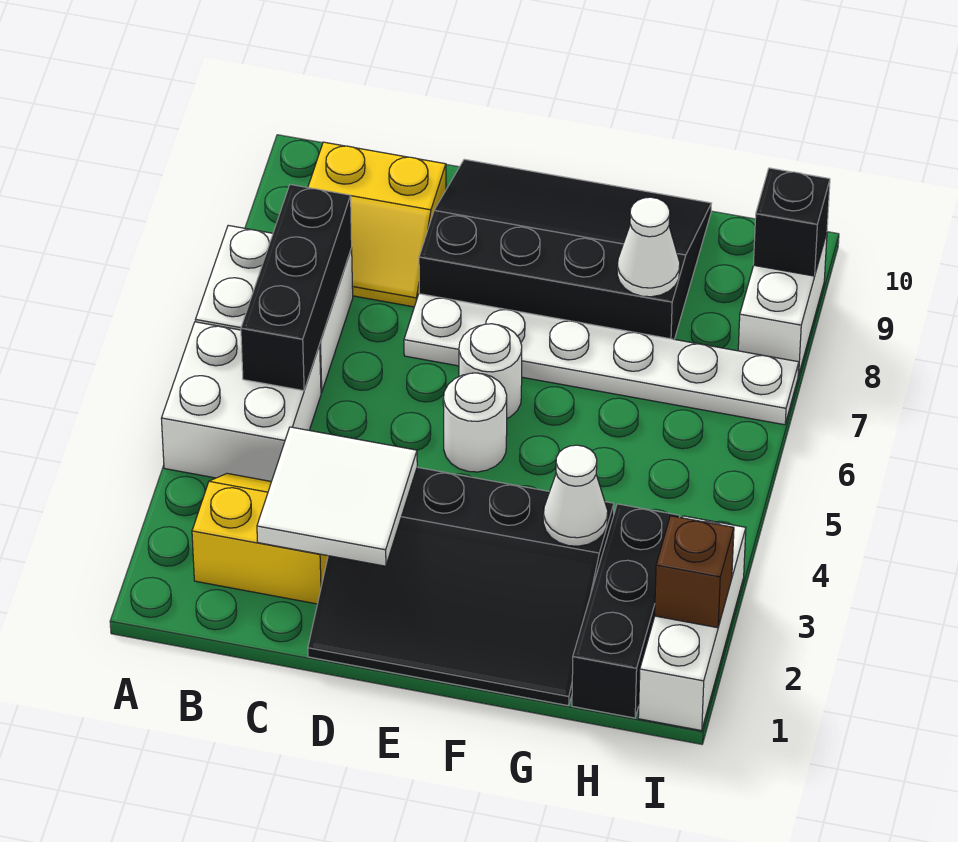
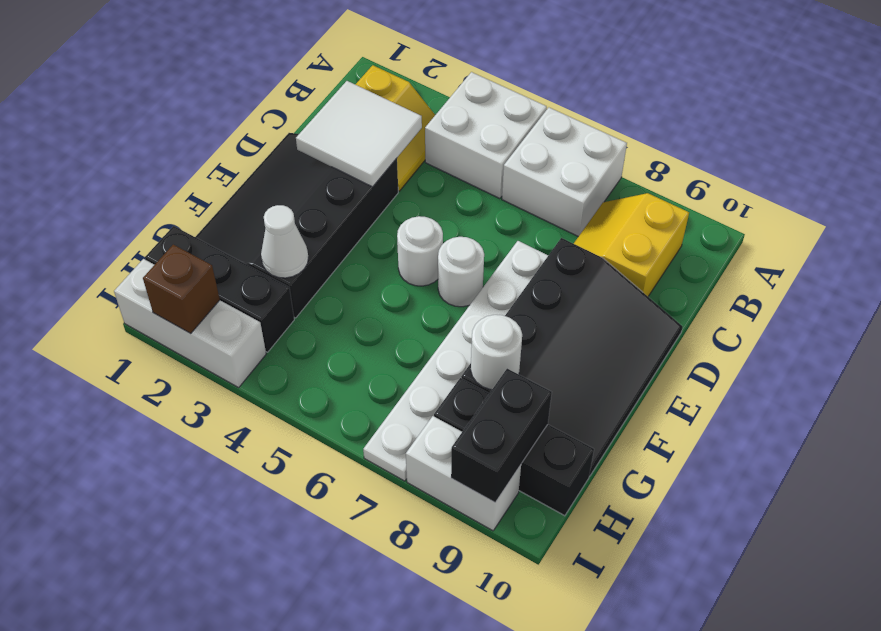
black brick B5:B7 level 2 -> black brick H8:H10 level 1
white cone G8 level 2 -> white round brick G8 level 2
black brick I9 level 2 -> black brick H9:I9 level 2

